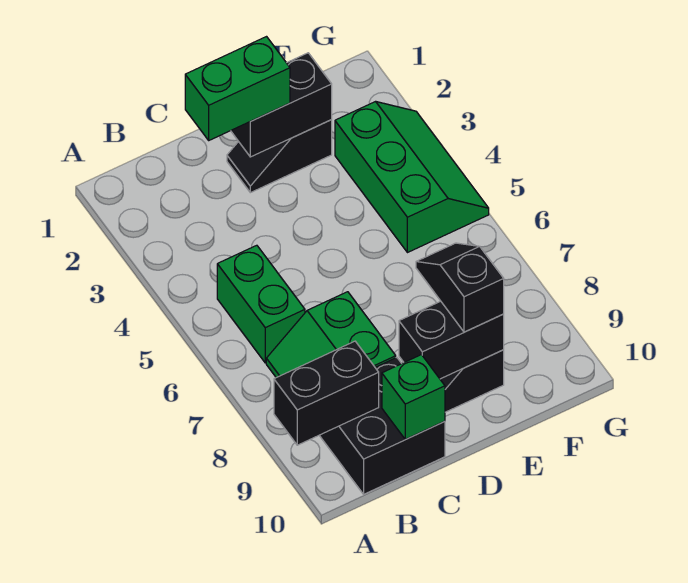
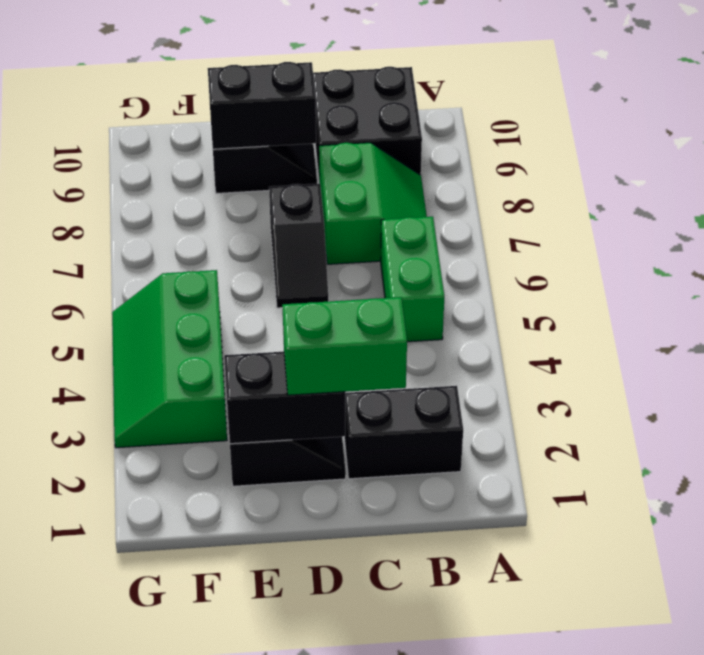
black brick A9:B9 level 2 -> black brick B2:C2 level 1
green brick C10 level 2 -> none
black slope E8:E9 level 3 top 9 -> black slope D6:D7 level 1 top 7

